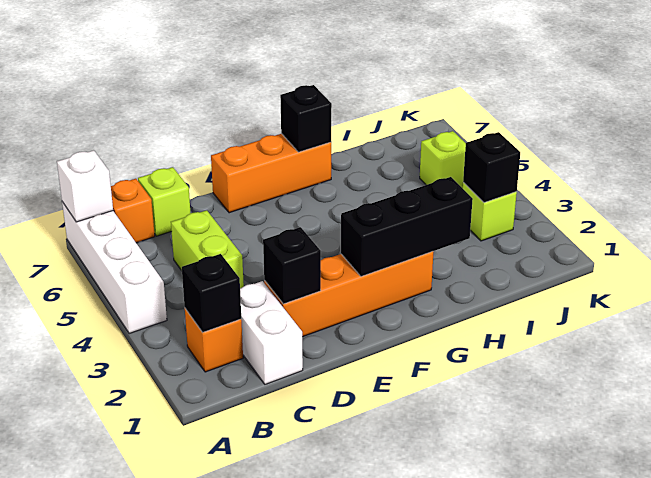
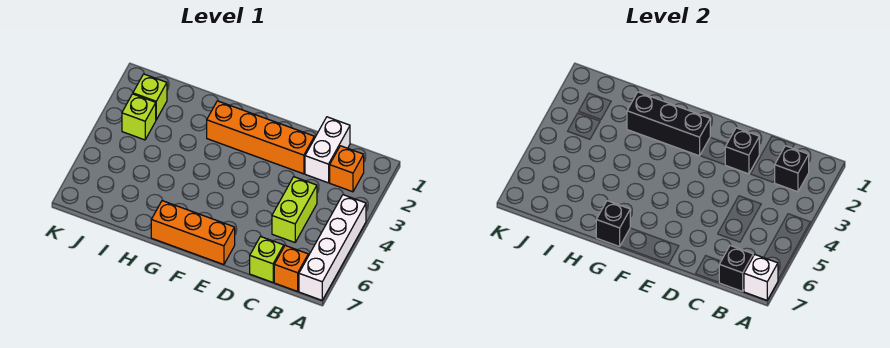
black brick J3 level 2 -> black brick B7 level 2
lime brick J5 level 1 -> lime brick J2 level 1

